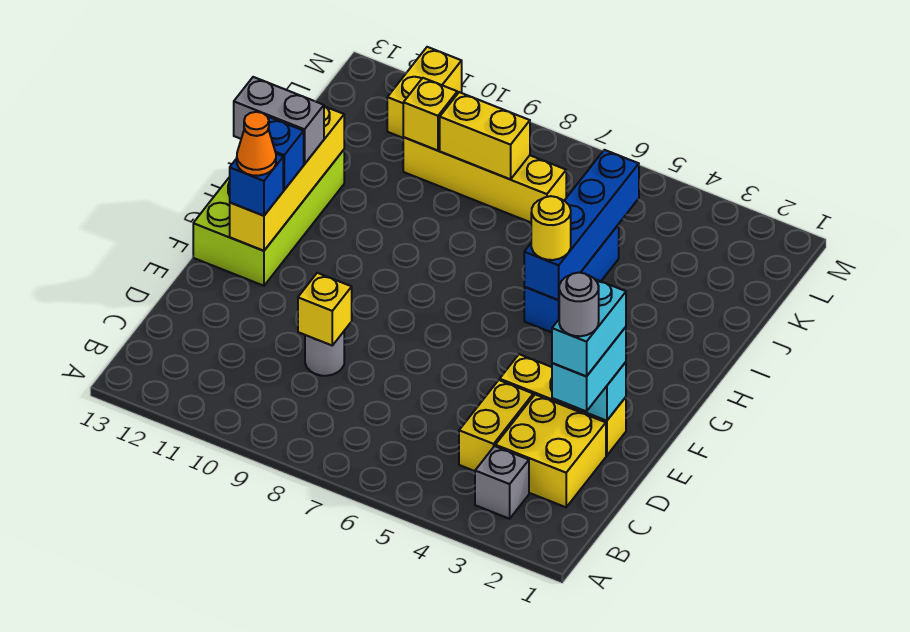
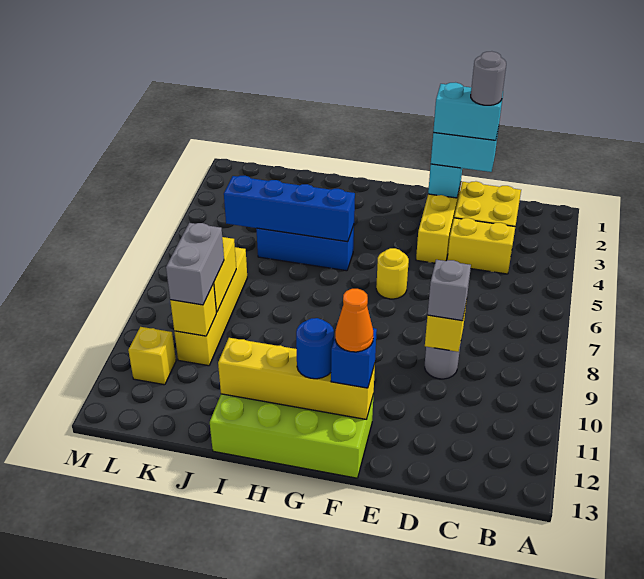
grey brick B3 level 1 -> grey brick D9 level 3
blue brick G12 level 3 -> blue round brick G12 level 3
yellow round brick H5 level 3 -> yellow round brick F6 level 1
grey brick H12:H13 level 3 -> grey brick K9:K10 level 3
yellow brick L11:M11 level 1 -> yellow brick L11 level 1

